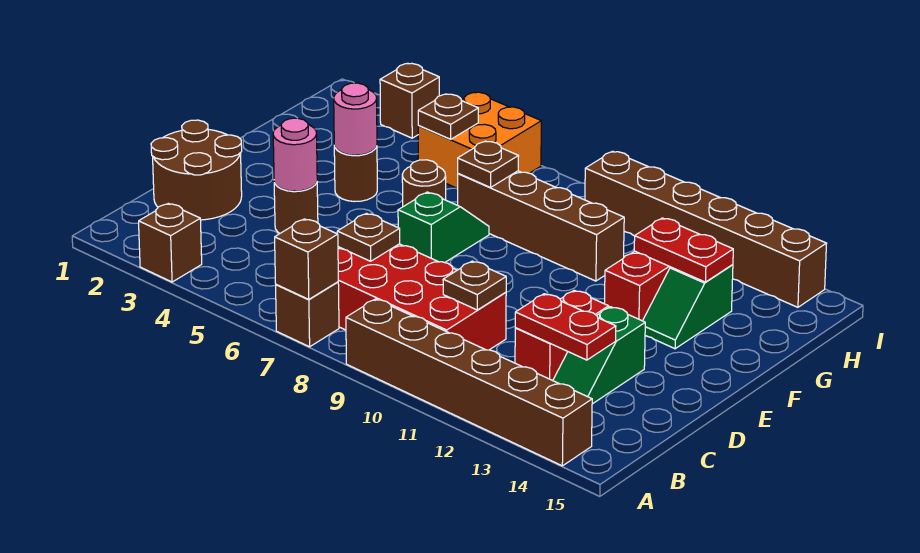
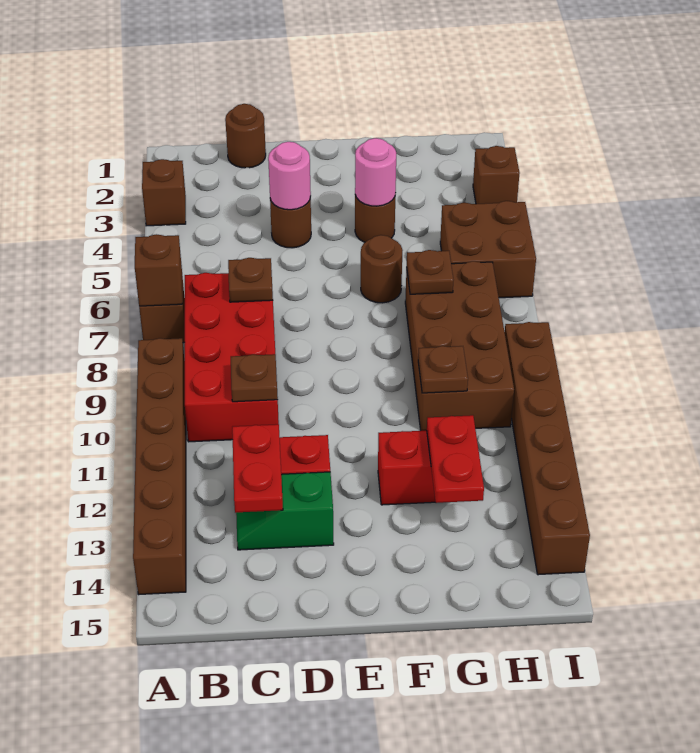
brown round brick C1:D2 level 1 -> brown round brick C1 level 1
green slope E7:F7 level 1 top E -> none
green slope F13:G13 level 1 top G -> none
brown brick G7:G10 level 1 -> brown brick G7:H10 level 1
orange brick H5:I6 level 1 -> brown brick H5:I6 level 1
brown plate H5 level 2 -> brown plate G10 level 2

